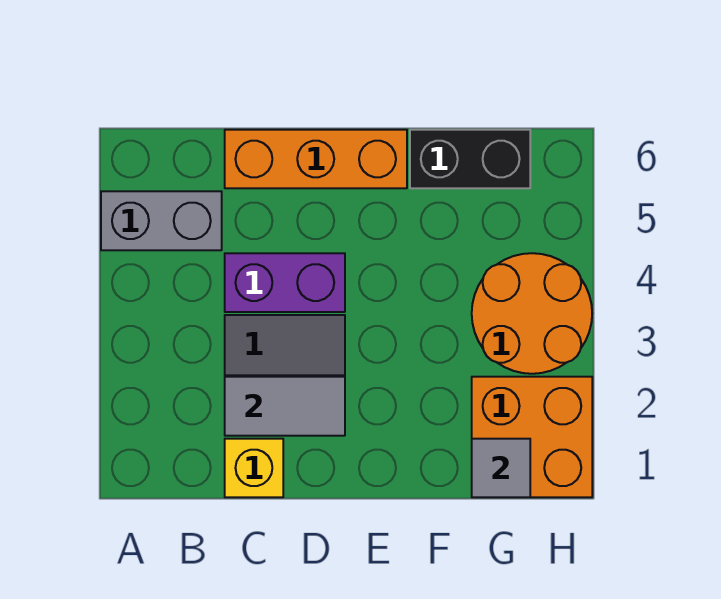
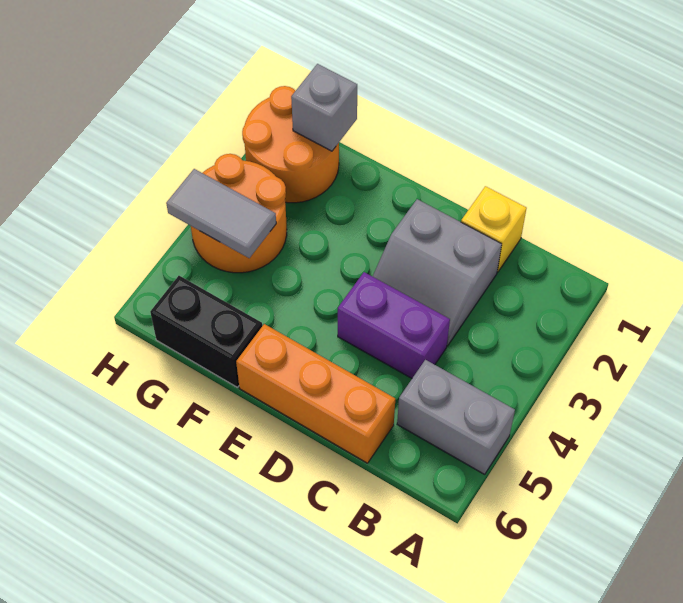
grey tile C2:D2 level 2 -> grey tile G4:H4 level 2
orange brick G1:H2 level 1 -> orange round brick G1:H2 level 1
grey tile G1 level 2 -> grey brick G1 level 2

